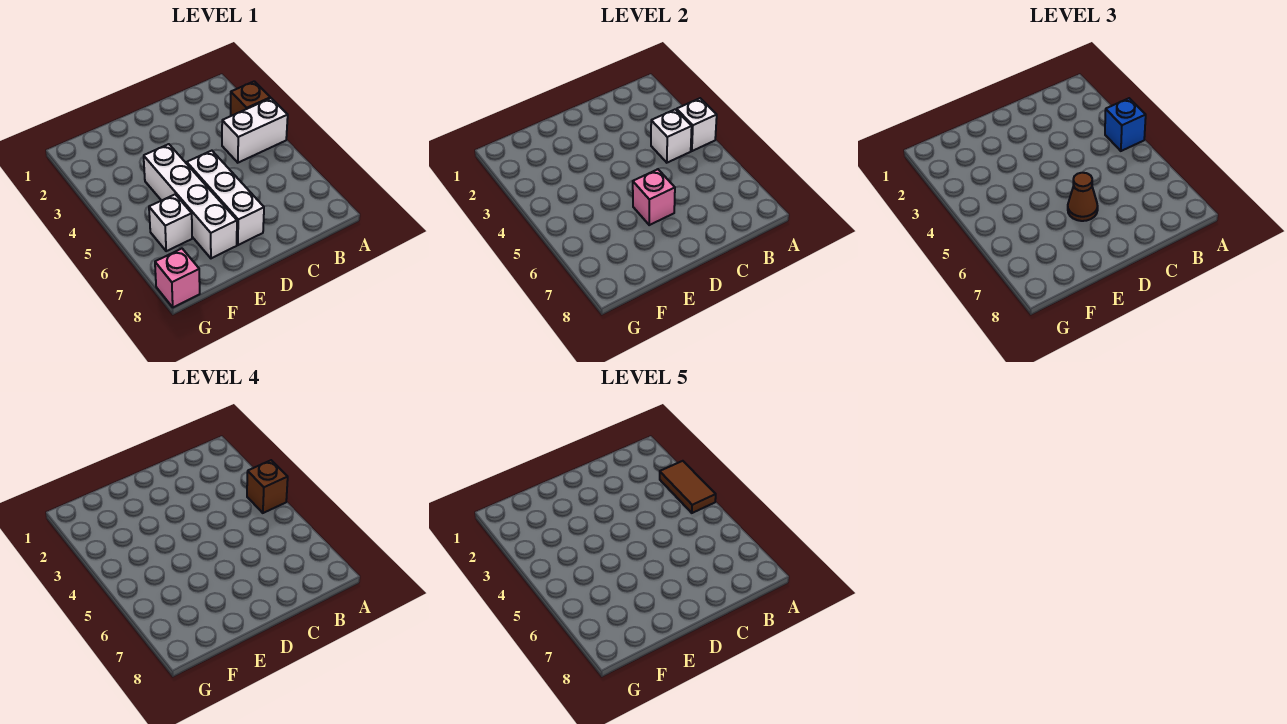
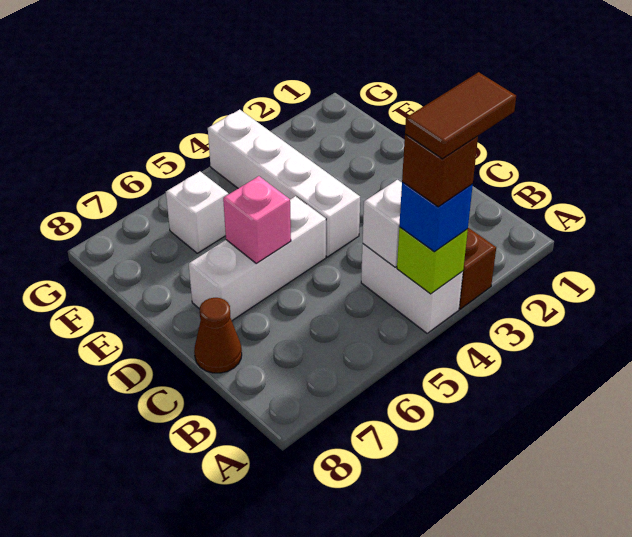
white brick A4 level 2 -> lime brick A4 level 2
brown cone D6 level 3 -> brown cone C8 level 1
white brick E4:E7 level 1 -> white brick D4:G4 level 1
pink brick G8 level 1 -> none

